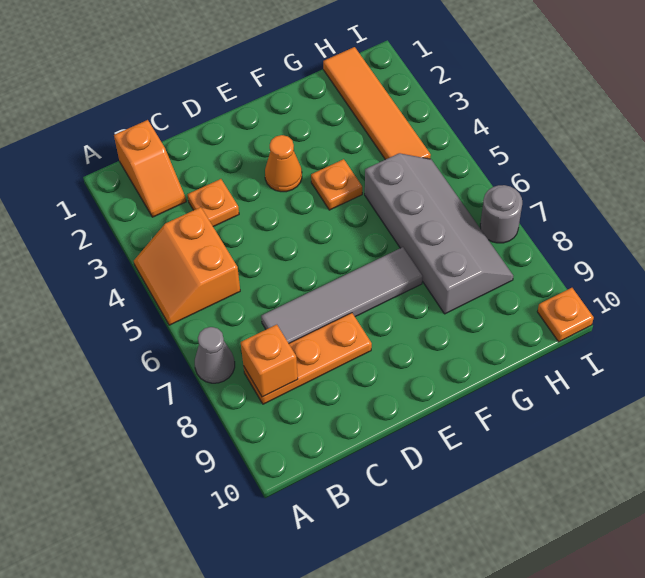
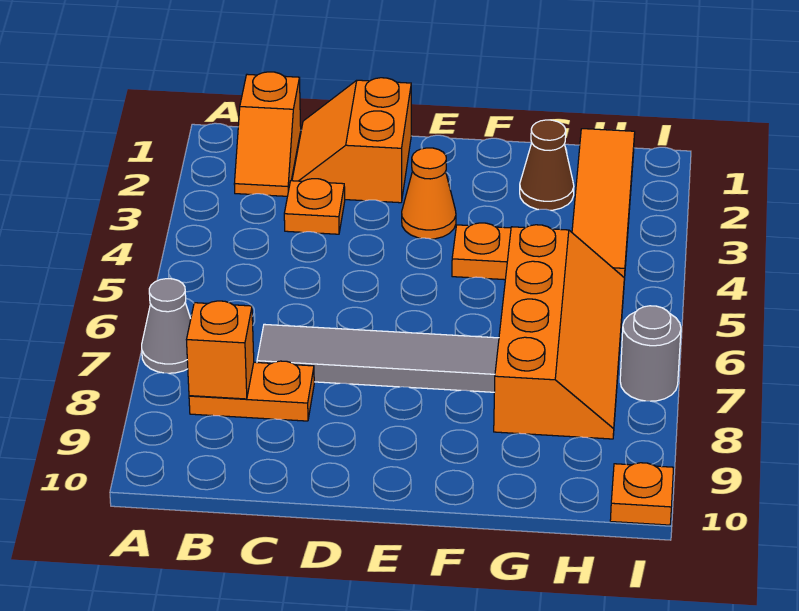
orange slope A4:B5 level 1 top B -> orange slope C1:D2 level 1 top D
orange plate B8:D8 level 1 -> orange plate B8:C8 level 1
none -> brown cone G2 level 1
grey slope G5:H8 level 1 top G -> orange slope G5:H8 level 1 top G

